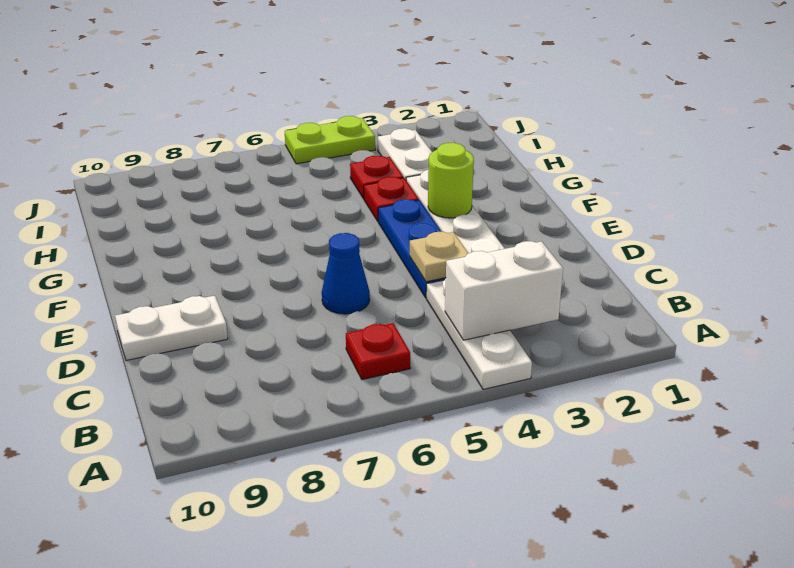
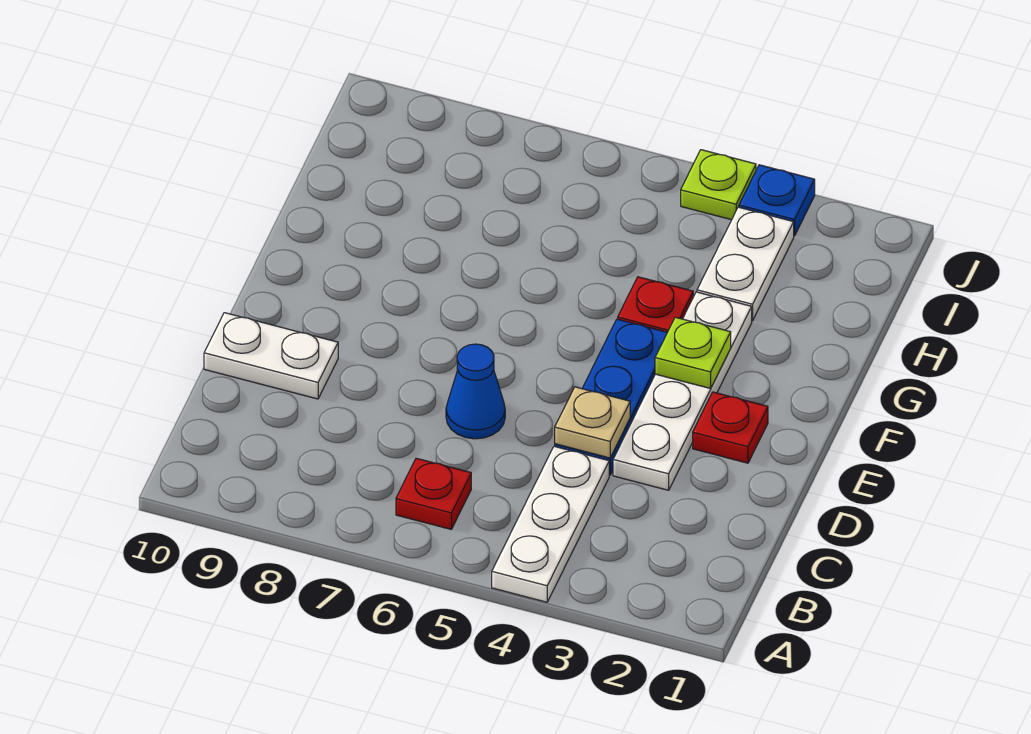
white brick B3:B4 level 2 -> none
lime round brick F3 level 2 -> lime plate F3 level 2
red plate H4 level 1 -> red plate E2 level 1
none -> blue plate J3 level 1
lime plate J4:J5 level 1 -> lime plate J4 level 1

